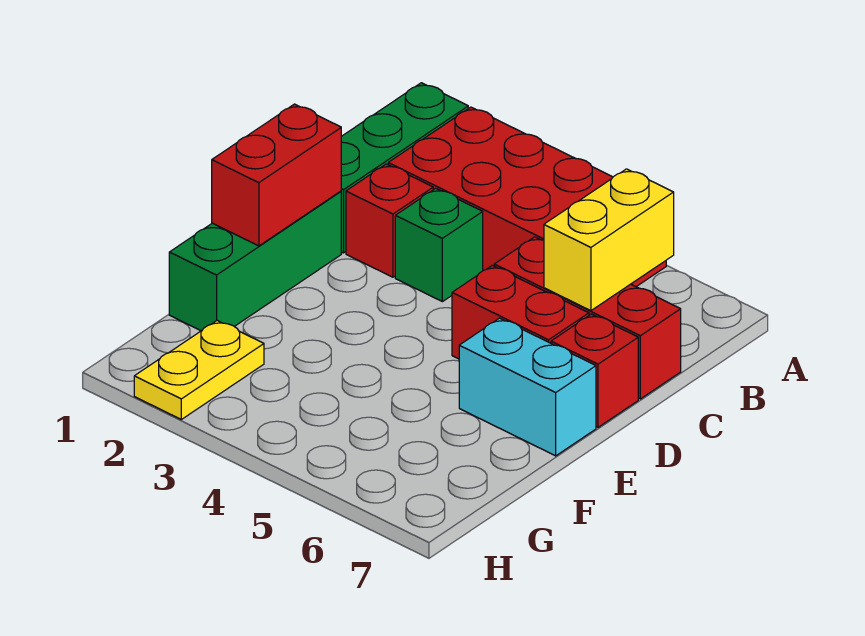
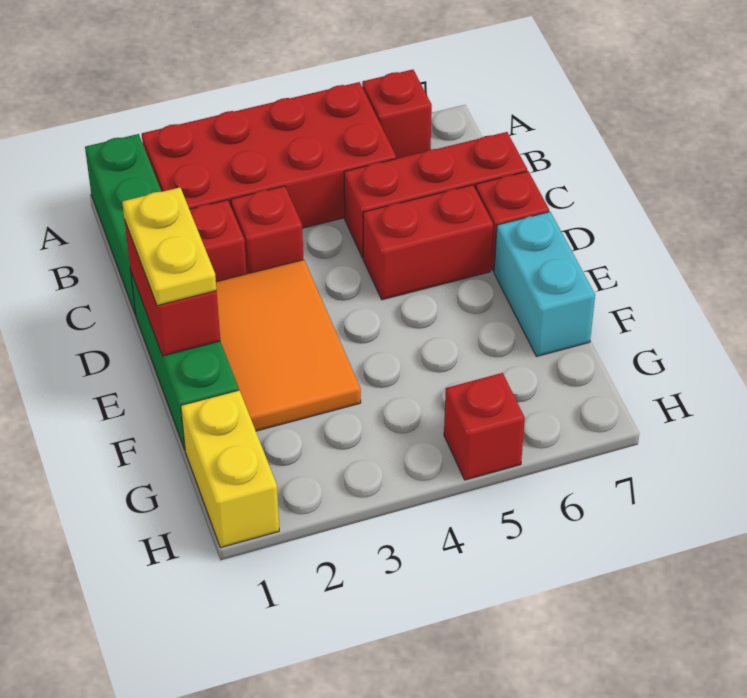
none -> red brick A6 level 1
yellow brick B6:C6 level 2 -> yellow brick G1:H1 level 1
green brick C3 level 1 -> red brick C3 level 1
none -> orange tile D2:F3 level 1
cyan brick E6:E7 level 1 -> cyan brick E7:F7 level 1
yellow plate G2:H2 level 1 -> yellow plate D1:E1 level 3
none -> red brick H5 level 1

